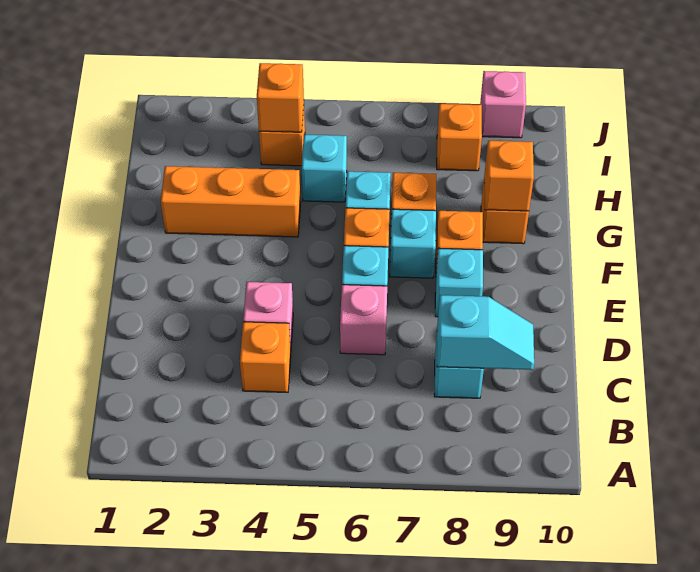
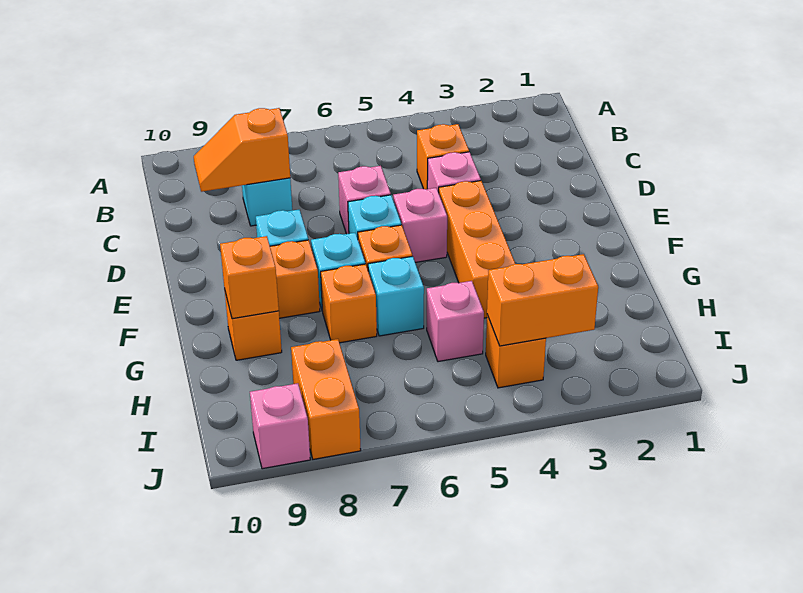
cyan slope C8:C9 level 2 top 8 -> orange slope C8:C9 level 2 top 8
none -> pink brick E5 level 1
orange brick G2:G4 level 1 -> orange brick E4:G4 level 1
cyan brick H5 level 1 -> pink brick H5 level 1
orange brick I4 level 2 -> orange brick I3:I4 level 2
orange brick I8 level 1 -> orange brick I8:J8 level 1

